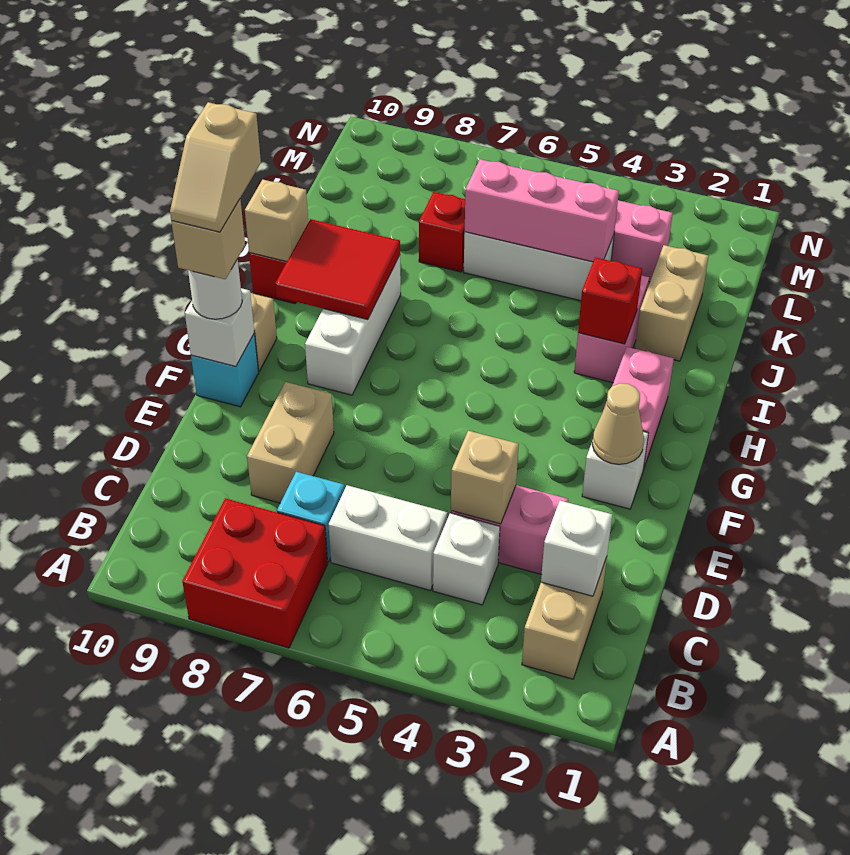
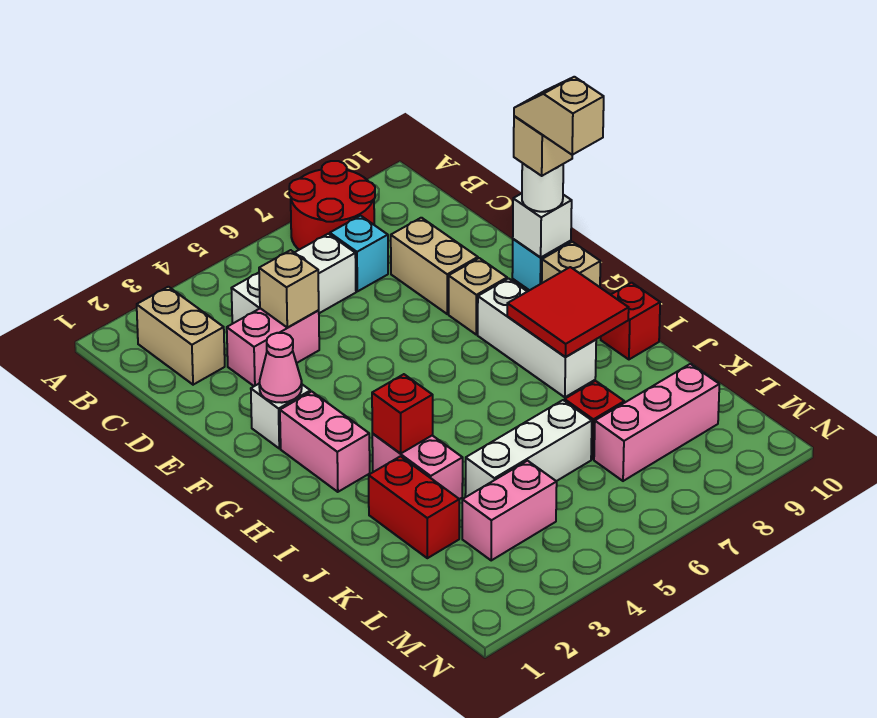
red brick A7:B8 level 1 -> red round brick A7:B8 level 1
white brick C2 level 2 -> none
tan cone F2 level 2 -> pink cone F2 level 2
tan brick I10 level 2 -> tan brick F8 level 1
tan brick J2:K2 level 1 -> red brick J2:K2 level 1
pink brick K4:K6 level 2 -> pink brick L7:L9 level 1

